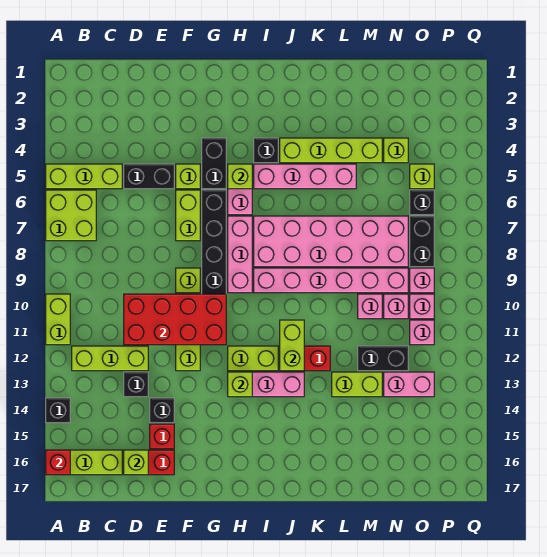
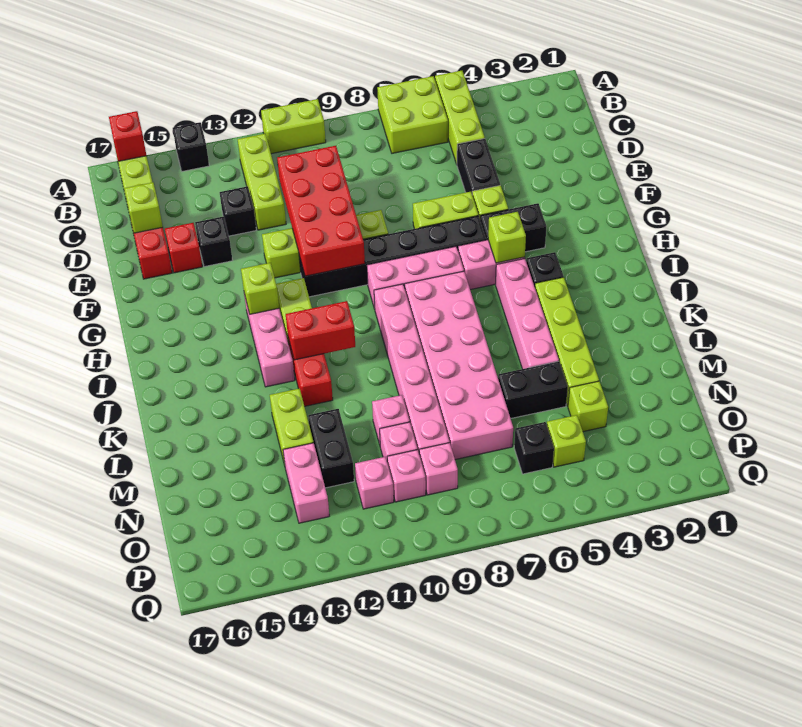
lime brick J11:J12 level 2 -> red brick J11:J12 level 2
black brick O7:O8 level 1 -> black brick M5:M6 level 1

